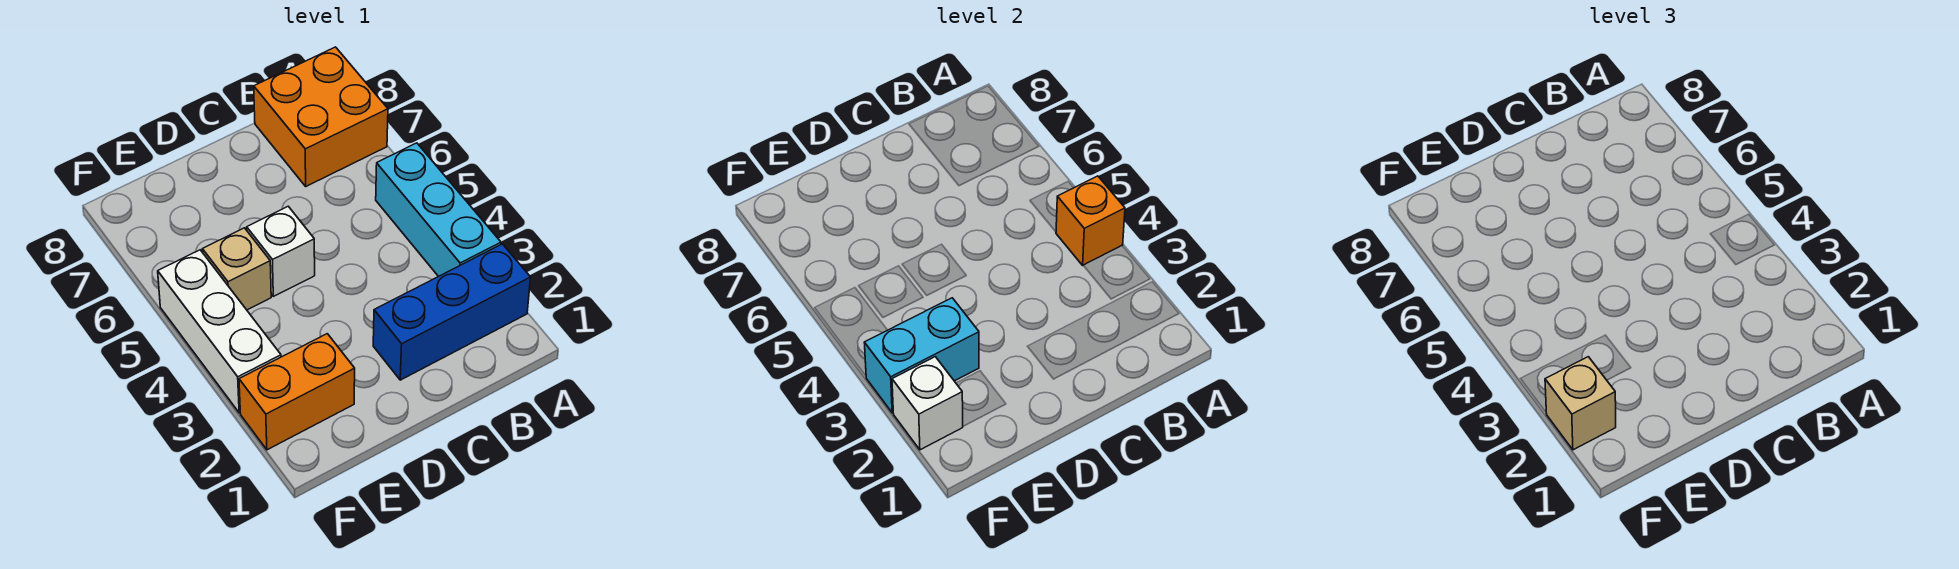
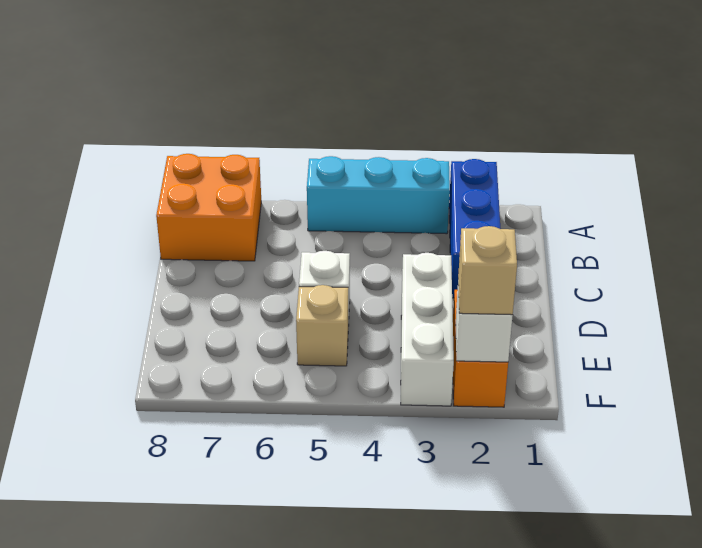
orange brick A4 level 2 -> none
cyan brick E3:F3 level 2 -> none
white brick F3:F5 level 1 -> white brick D3:F3 level 1

